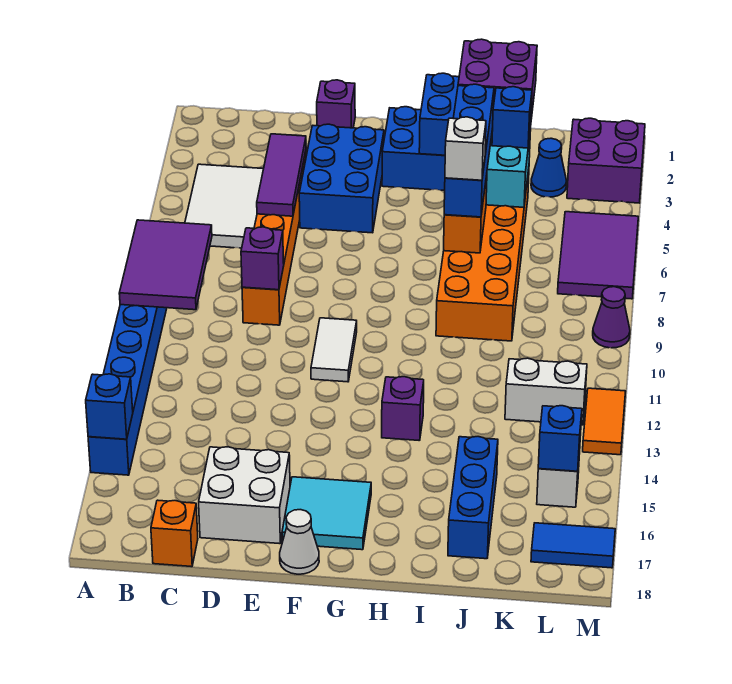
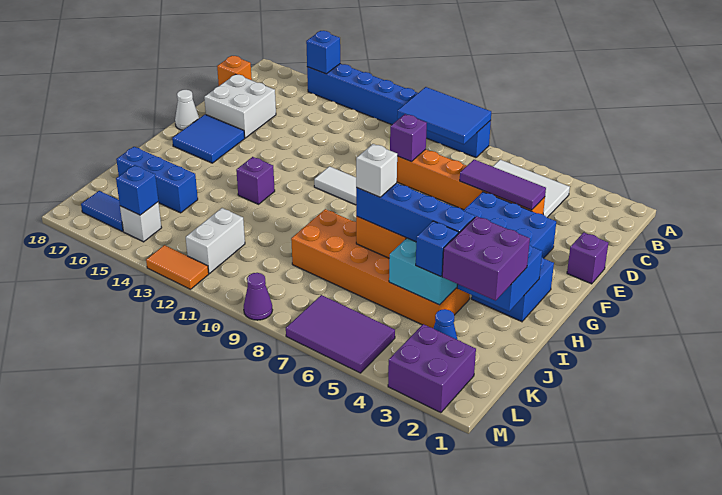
purple tile A8:B10 level 2 -> blue tile A8:B10 level 2
cyan tile F16:G17 level 1 -> blue tile F16:G17 level 1
blue tile L17:M17 level 1 -> blue tile L16:L17 level 1

